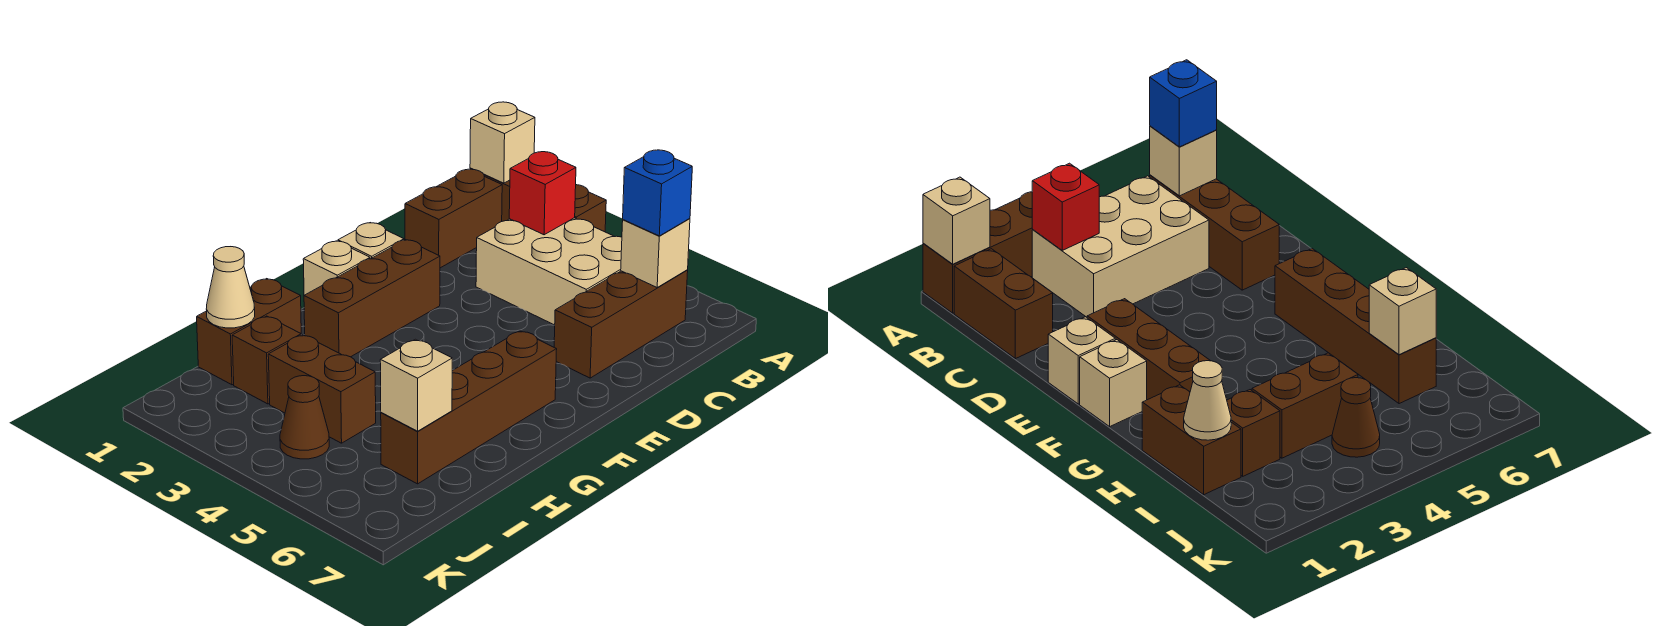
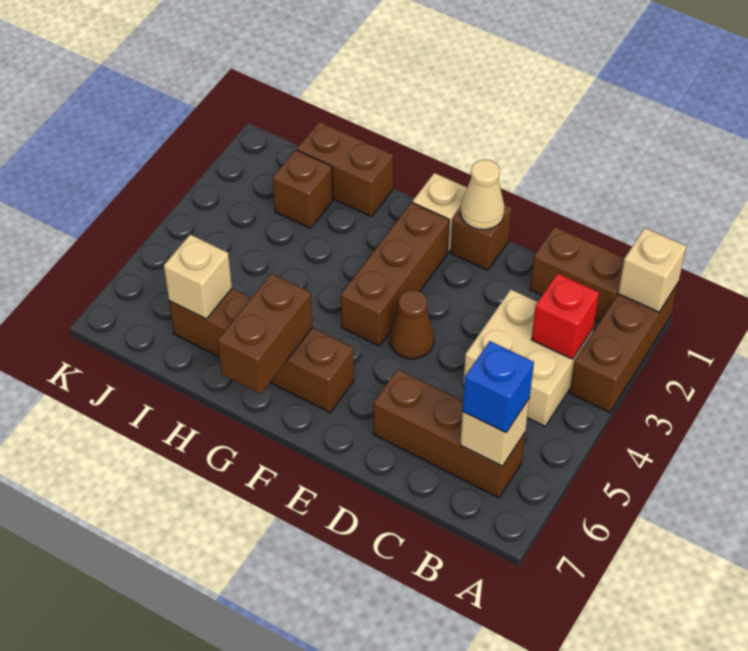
tan brick B3:C5 level 1 -> tan brick B3:C4 level 1
tan brick E1 level 1 -> brown brick E1 level 1
brown brick E2:G2 level 1 -> brown brick F2:F4 level 1
tan cone I1 level 2 -> tan cone E1 level 2
brown brick I3:I4 level 1 -> brown brick G6:G7 level 2
brown cone J4 level 1 -> brown cone E4 level 1

